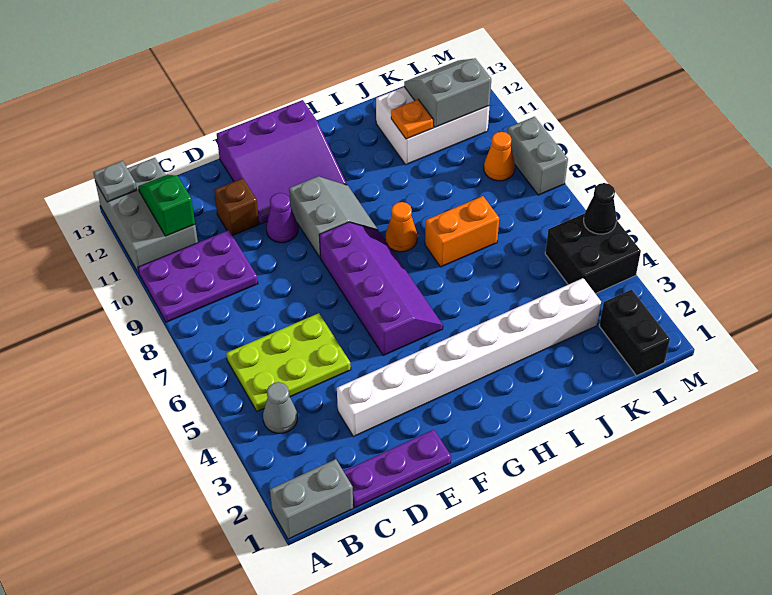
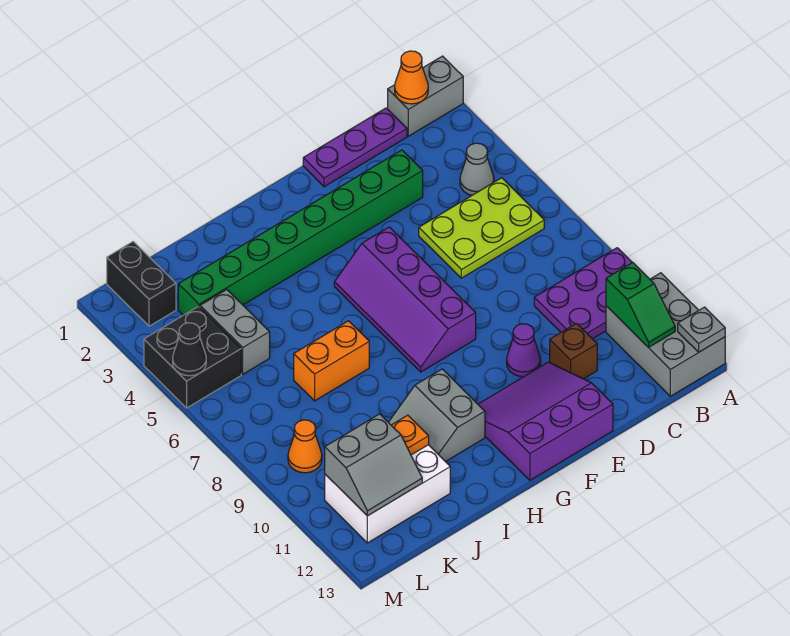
white brick D3:K3 level 1 -> green brick D3:K3 level 1
grey slope F9:G10 level 1 top F -> grey slope H10:I11 level 1 top H
orange cone H8 level 1 -> orange cone B1 level 2
grey brick M8:M9 level 1 -> grey brick K4:K5 level 1

